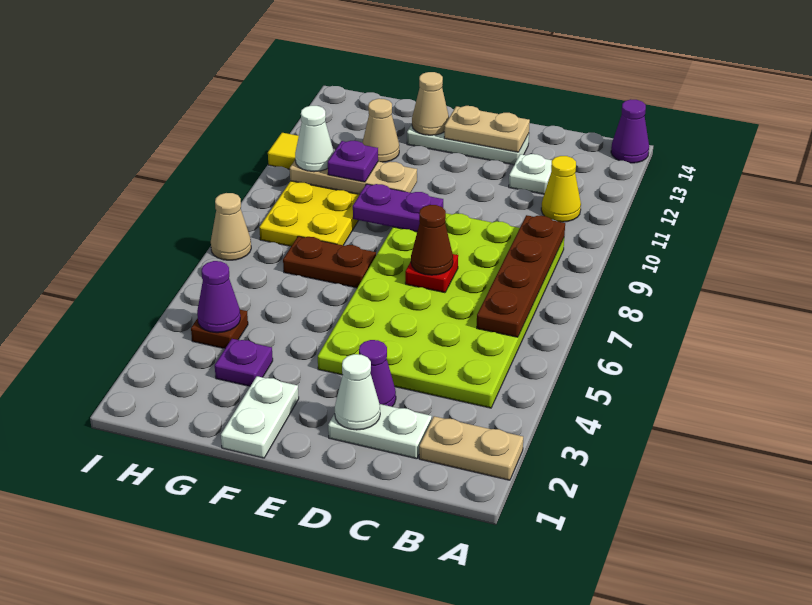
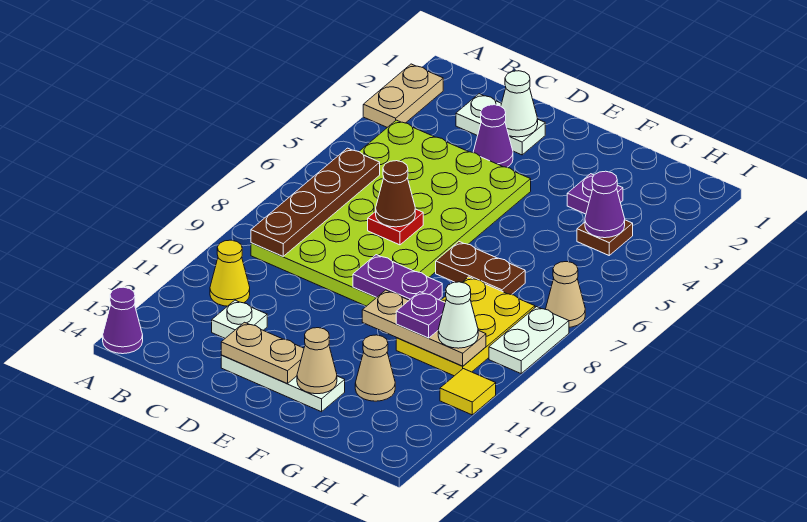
tan plate A2:B2 level 1 -> tan plate A2:A3 level 1
white plate F1:F2 level 1 -> white plate I8:I9 level 1

